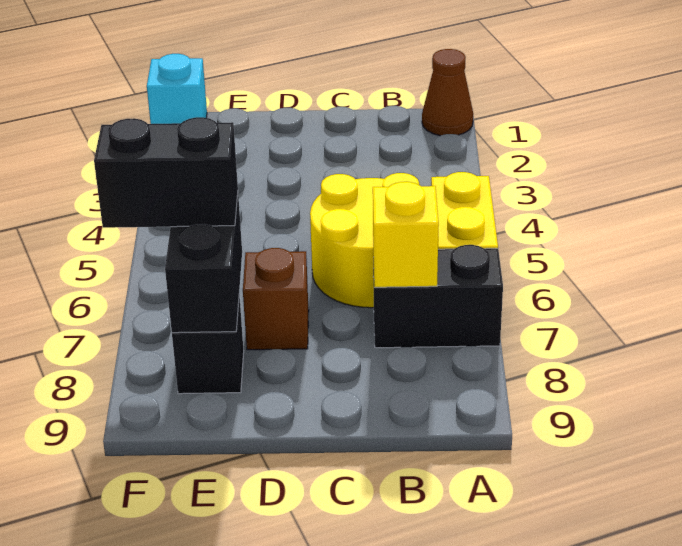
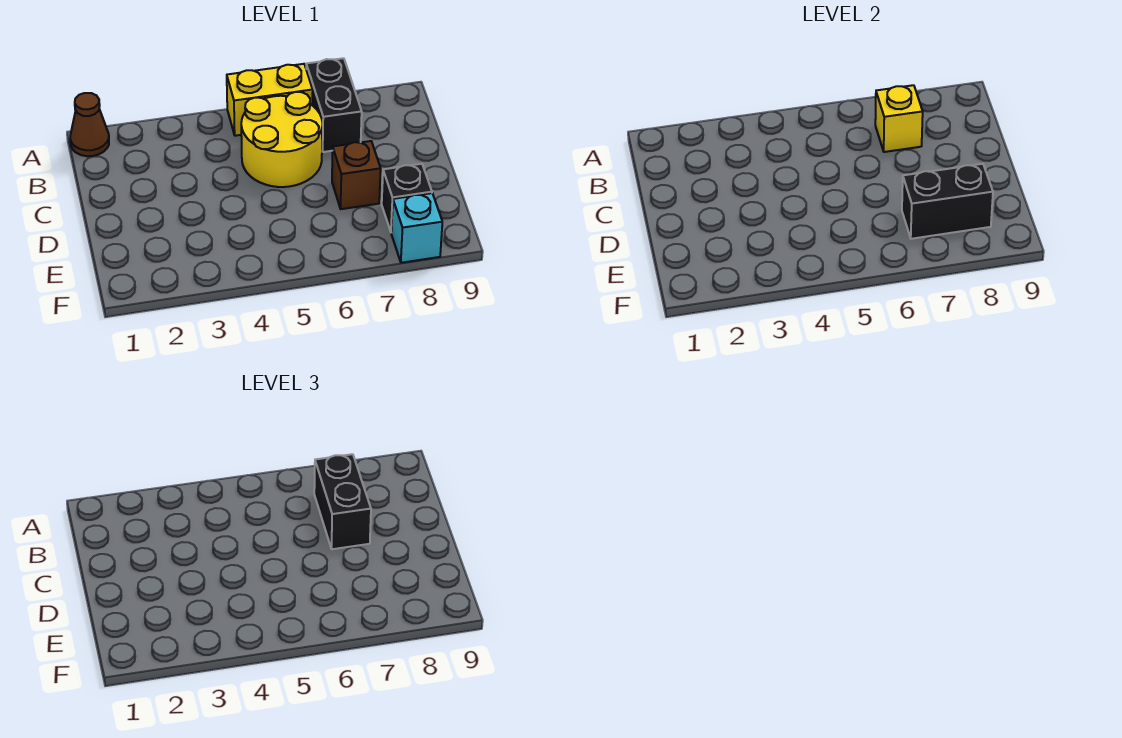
black brick E7:F7 level 3 -> black brick B7:C7 level 3
cyan brick F1 level 1 -> cyan brick F8 level 1

